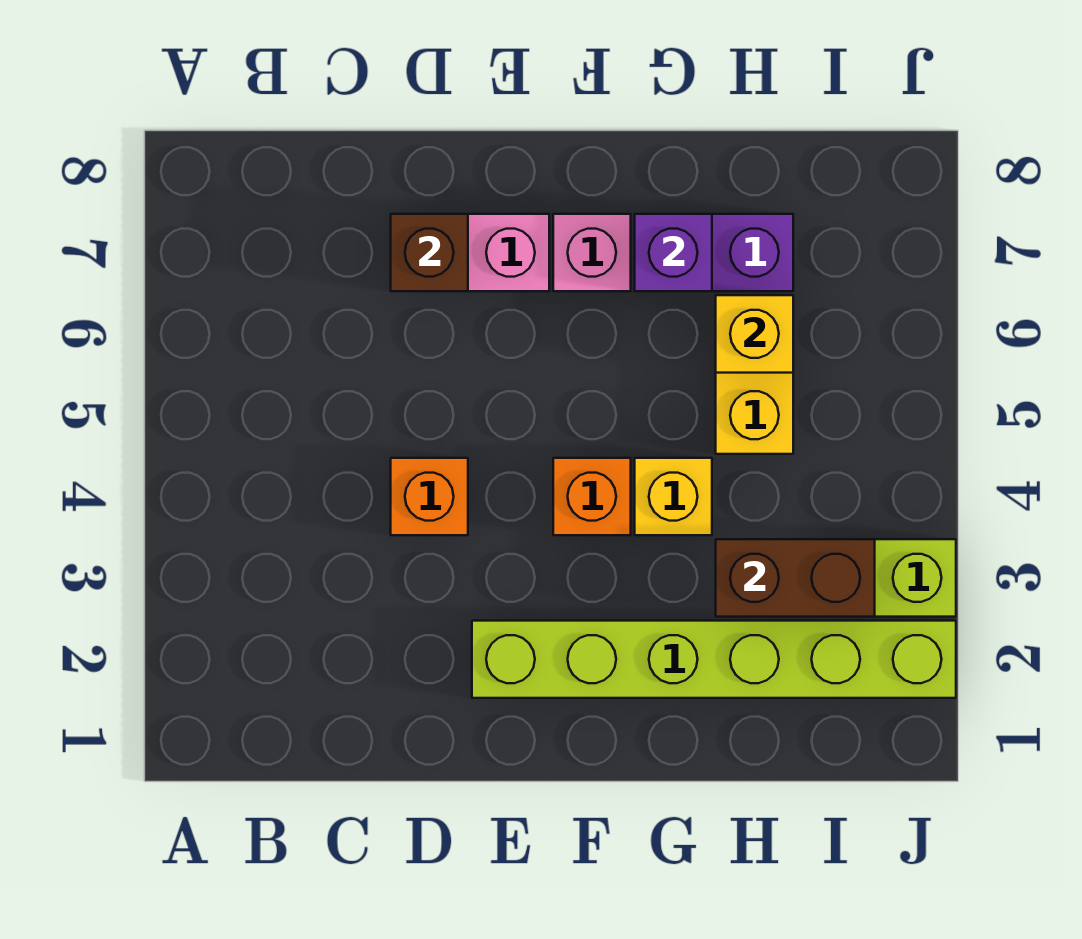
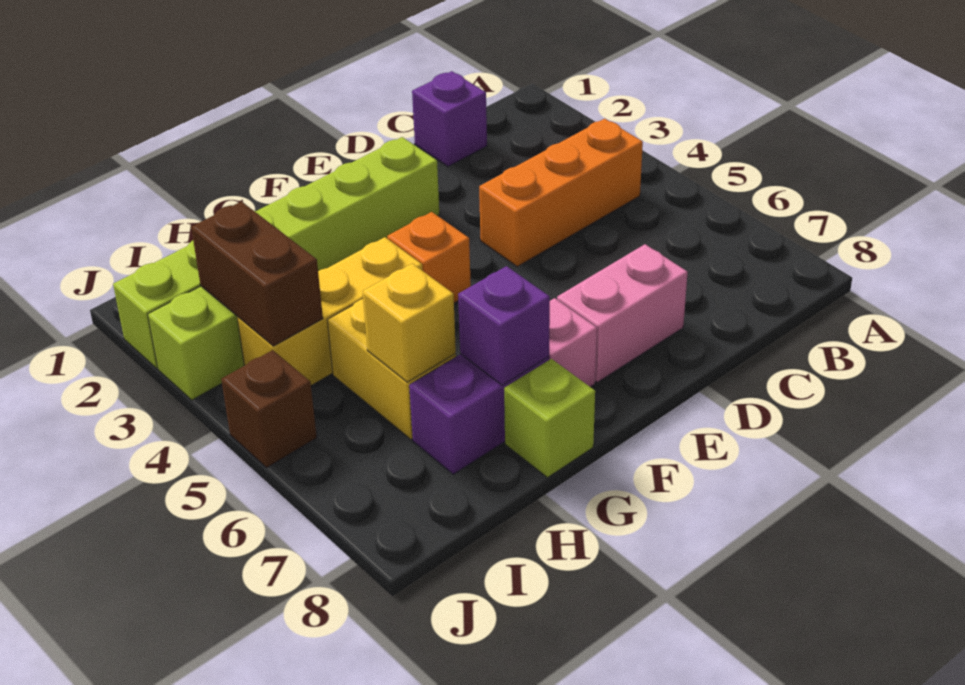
none -> purple brick C1 level 1
orange brick D4 level 1 -> orange brick B4:D4 level 1
brown brick D7 level 2 -> brown brick J5 level 1
yellow brick G4 level 1 -> yellow brick G4:I4 level 1
none -> lime brick G8 level 1
brown brick H3:I3 level 2 -> brown brick I3:I4 level 2

